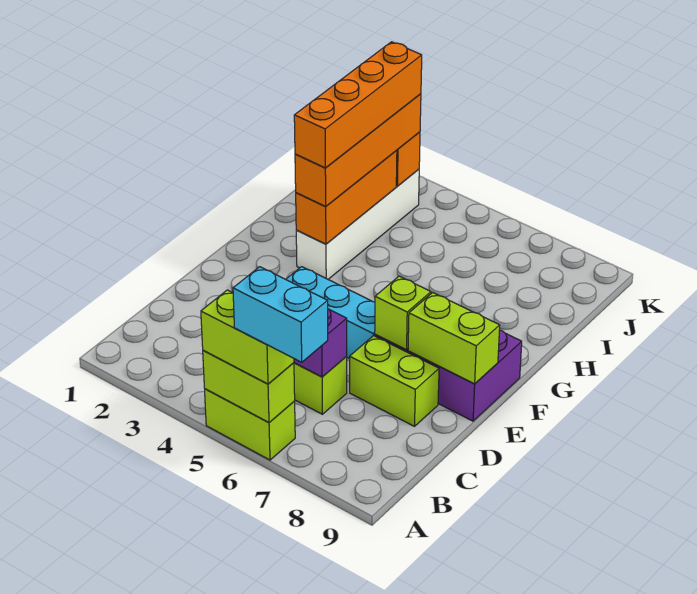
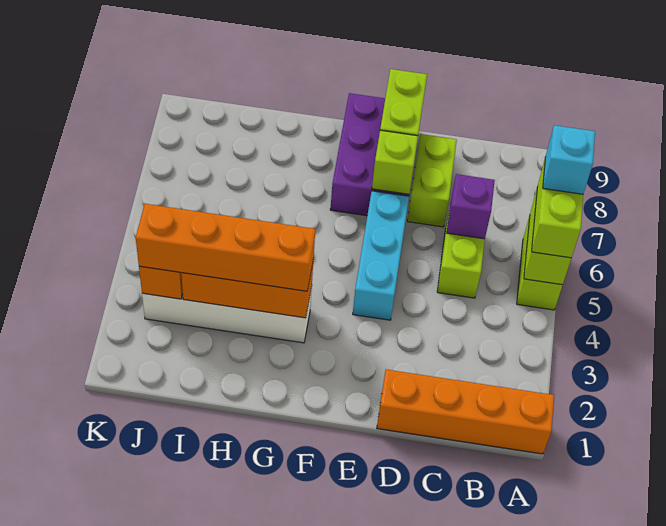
cyan brick A6:A7 level 4 -> cyan brick A6 level 4
orange brick G3:J3 level 4 -> orange brick A1:D1 level 1

